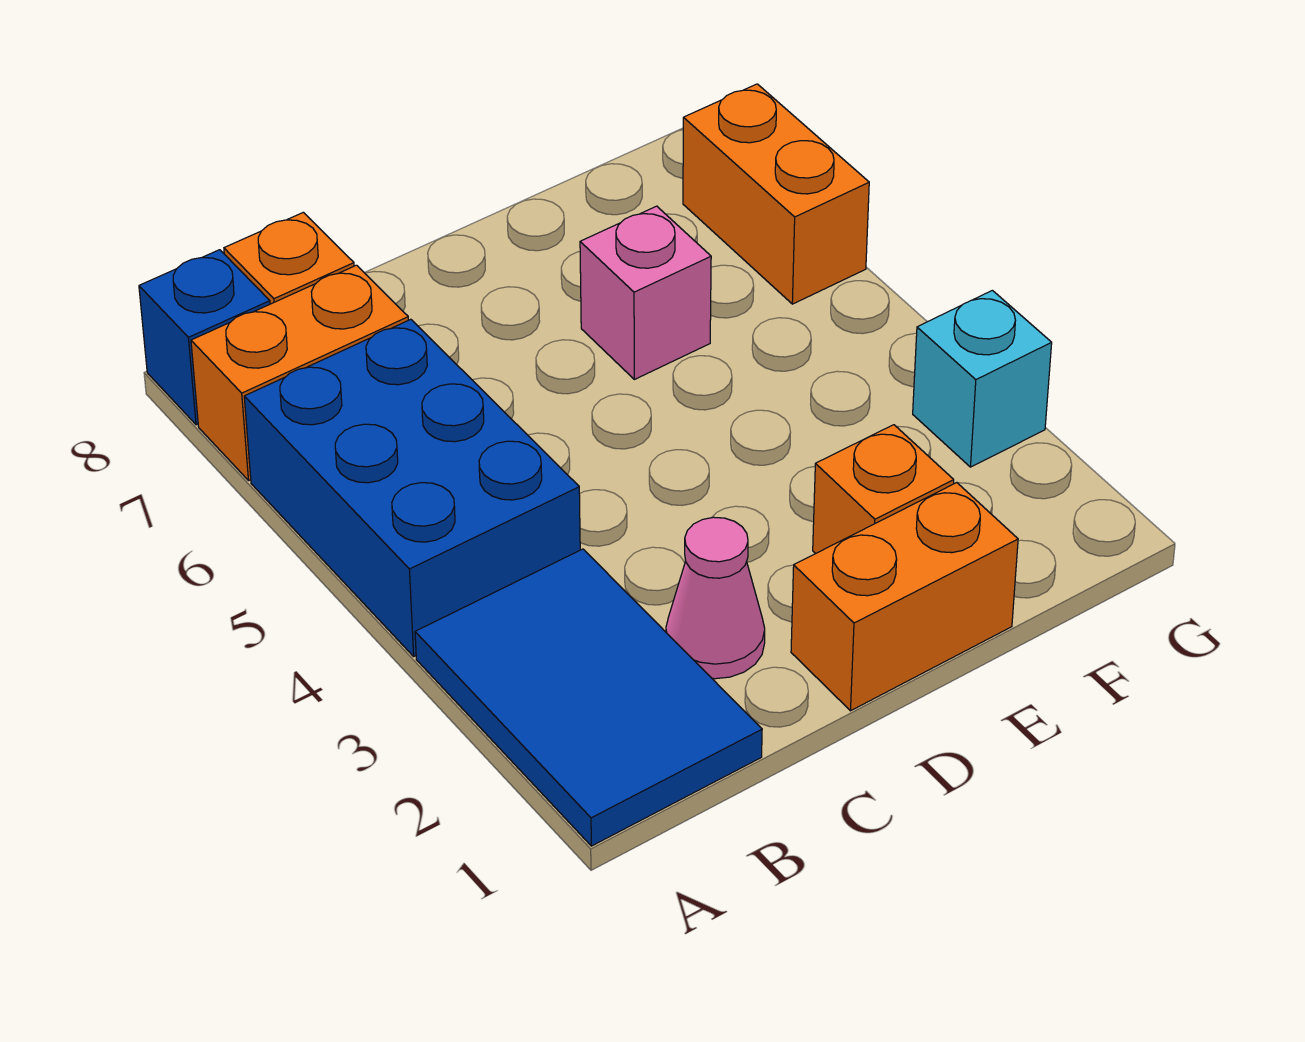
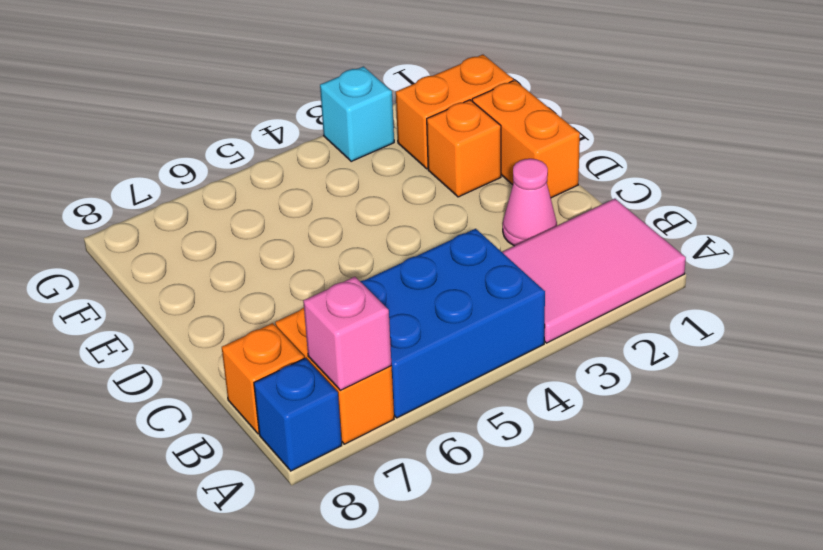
blue tile A1:B3 level 1 -> pink tile A1:B3 level 1
pink brick E6 level 1 -> pink brick A7 level 2
orange brick G6:G7 level 1 -> orange brick F1:F2 level 1

